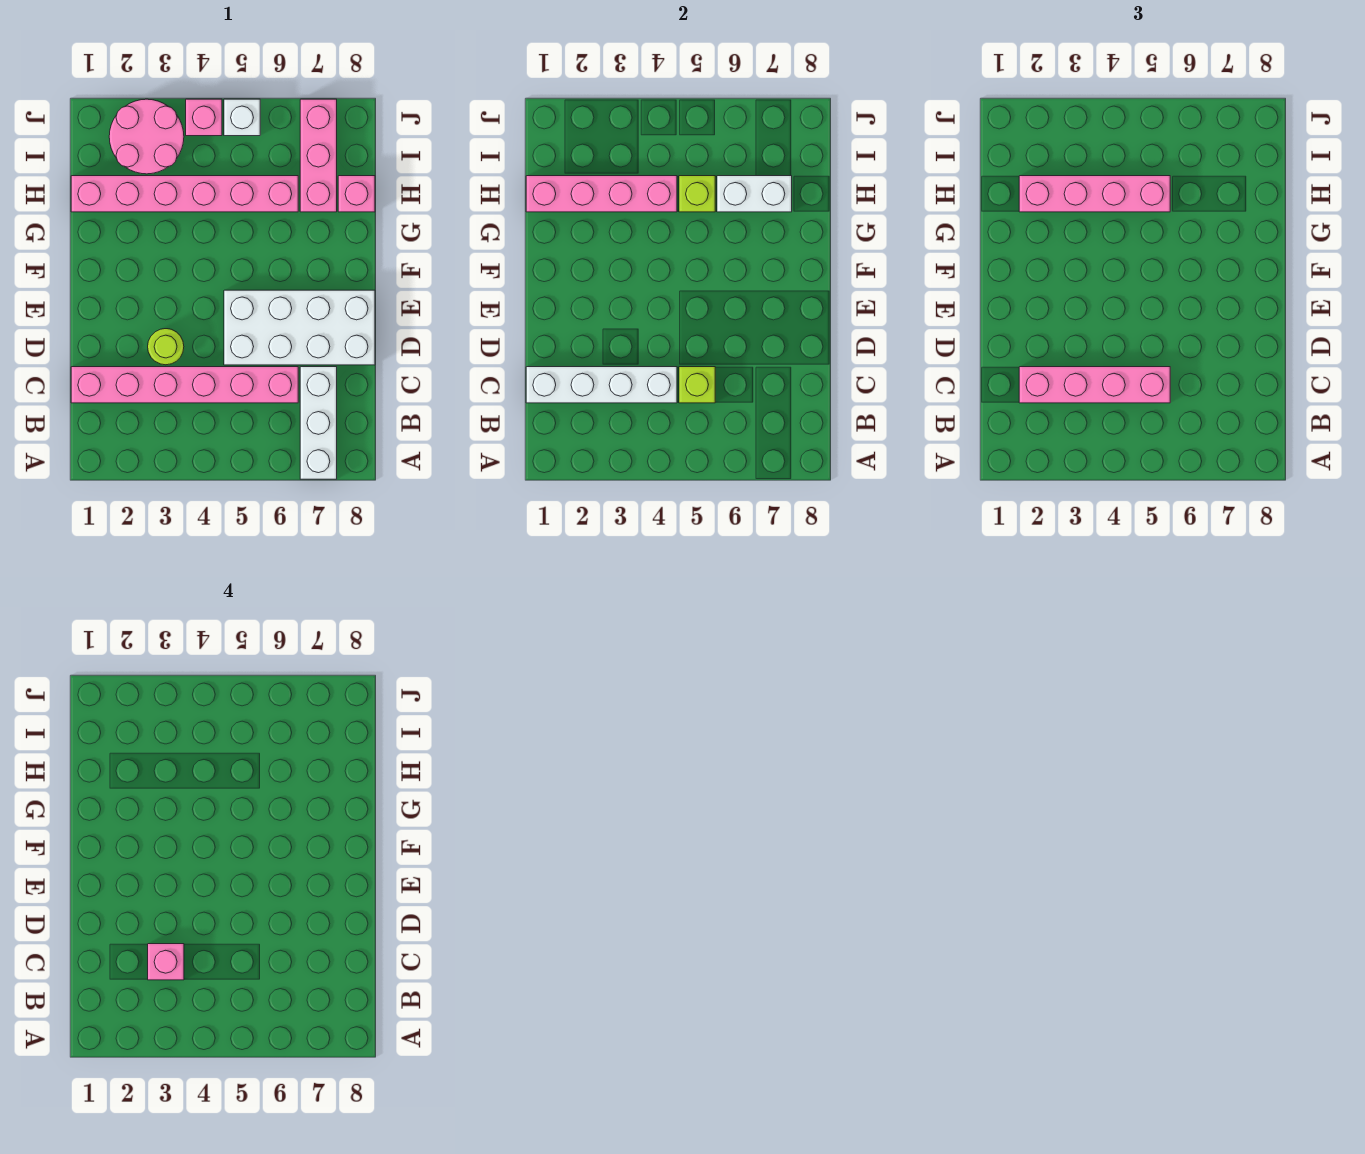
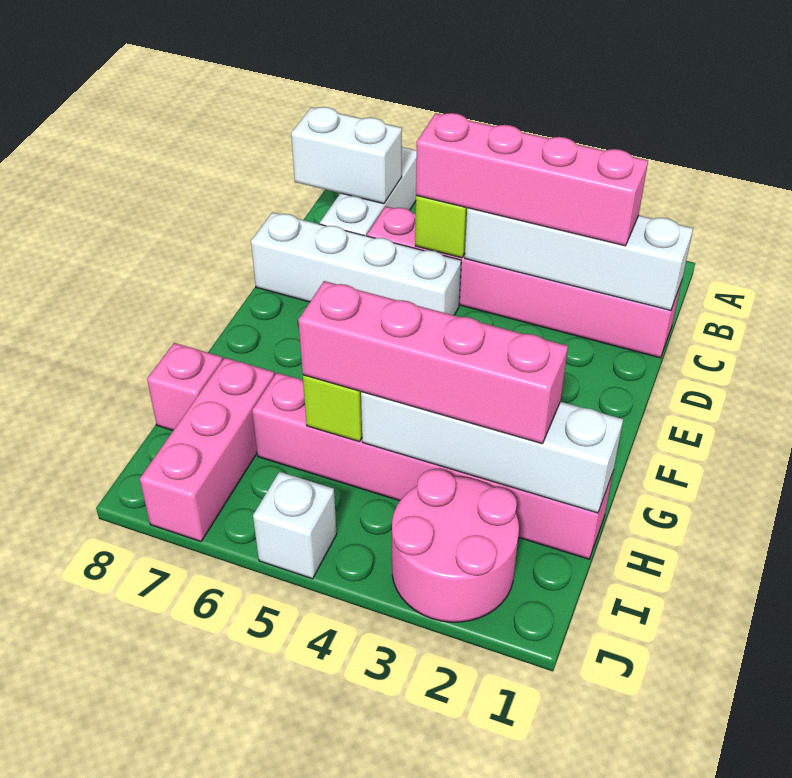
pink brick C3 level 4 -> none
lime round brick D3 level 1 -> none
white brick D5:E8 level 1 -> white brick D5:D8 level 1
pink brick H1:H4 level 2 -> white brick H1:H4 level 2
white brick H6:H7 level 2 -> white brick B7:B8 level 2
pink brick J4 level 1 -> none

